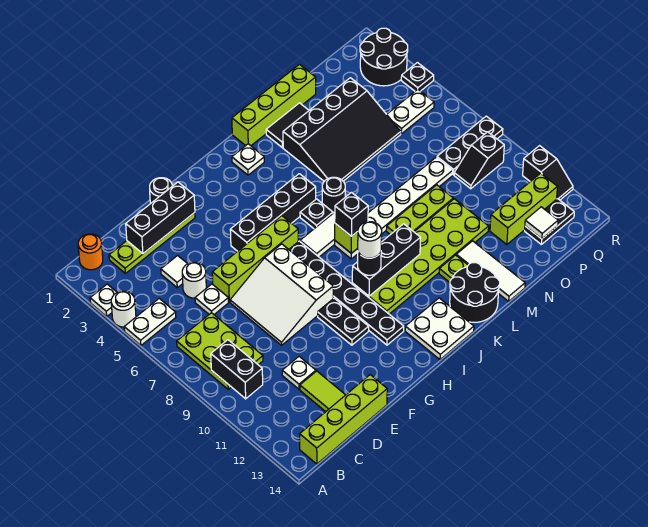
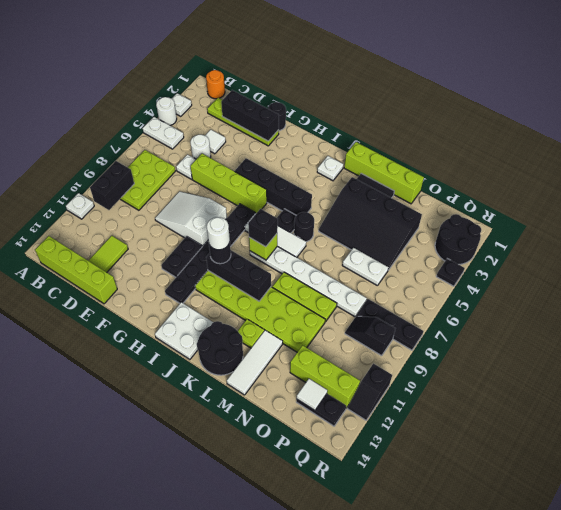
white plate D11 level 1 -> white plate A11 level 1
white slope E7:G9 level 1 top G -> white slope E8:G9 level 1 top G
white plate P5:Q5 level 1 -> white plate N6:O6 level 1

